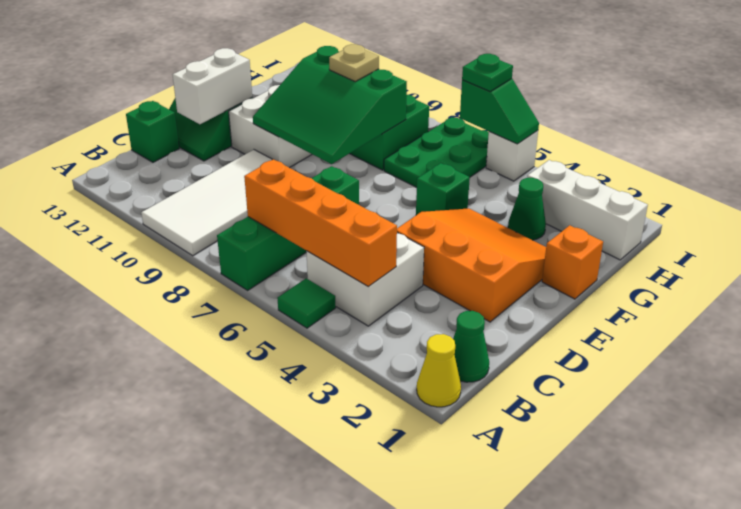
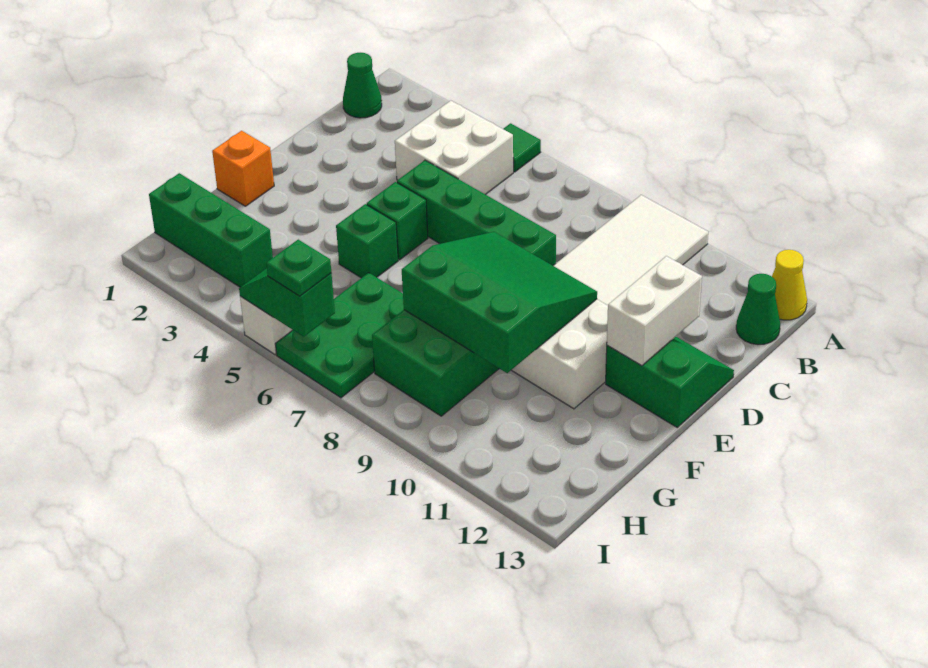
yellow cone A1 level 1 -> yellow cone A13 level 1
green brick A7:D7 level 1 -> green brick D5:D8 level 1
orange brick B4:B7 level 2 -> none
green brick C13 level 1 -> green brick E5 level 1
orange slope D2:F4 level 1 top D -> none
green cone G3 level 1 -> green cone B13 level 1
tan plate G9 level 3 -> none
white brick H1:H3 level 1 -> green brick H1:H3 level 1

